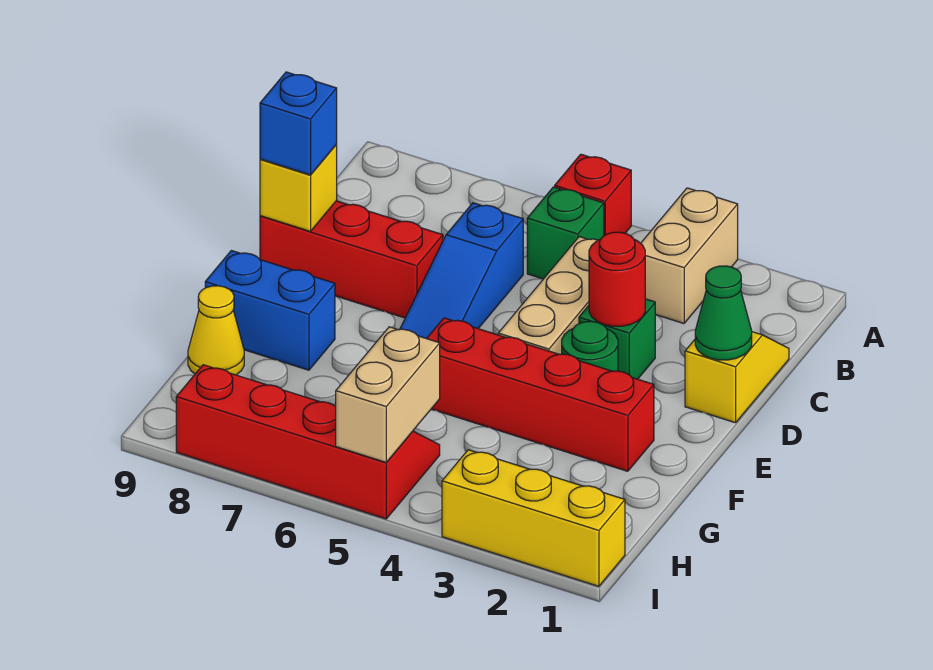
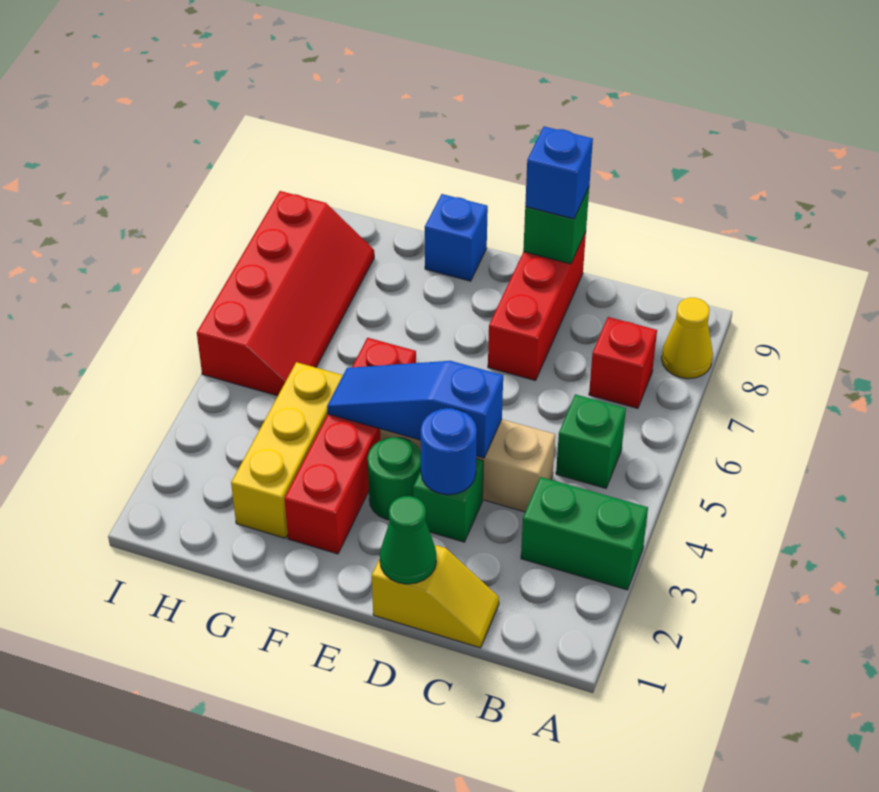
tan brick A3:B3 level 1 -> green brick A3:B3 level 1
red brick A5 level 1 -> red brick B7 level 1
blue slope C6:E6 level 1 top C -> blue slope D4:F4 level 2 top D
red round brick D3 level 2 -> blue round brick D3 level 2
yellow brick D9 level 2 -> green brick D9 level 2
blue brick F8:F9 level 1 -> blue brick F9 level 1
yellow cone G9 level 1 -> yellow cone A8 level 1
tan brick H5:I5 level 2 -> none
yellow brick I1:I3 level 1 -> yellow brick G2:G4 level 1

